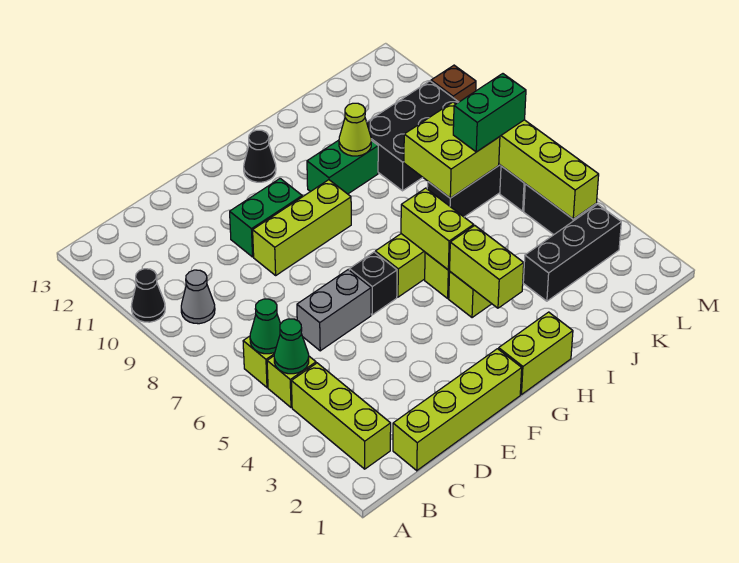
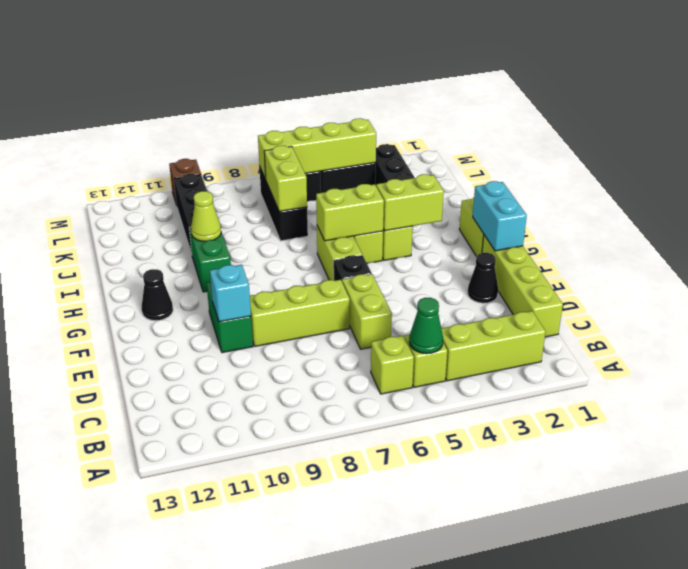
black cone A10 level 1 -> black cone E2 level 1
green cone B6 level 2 -> none
grey cone B9 level 1 -> none
grey brick D6:E6 level 1 -> lime brick D6:E6 level 1
lime brick E9:G9 level 1 -> lime brick E7:E9 level 1
none -> cyan brick E10 level 2
none -> cyan brick F1:G1 level 2
lime brick J7:K8 level 2 -> lime brick J7:K7 level 2
black brick J9:L10 level 1 -> black brick J10:L10 level 1
green brick K7:L7 level 3 -> none

